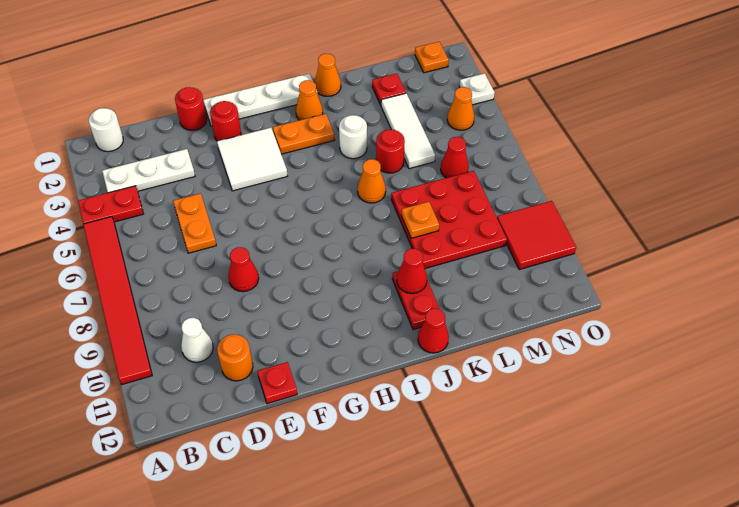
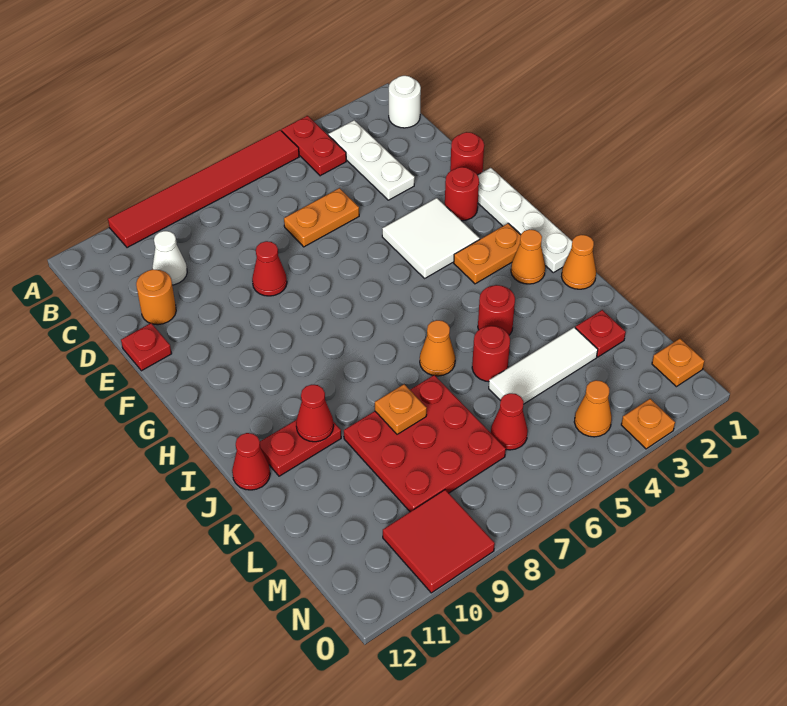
orange plate H3:I3 level 1 -> orange plate H2:H3 level 1
white round brick J4 level 1 -> red round brick J4 level 1
white plate O3 level 1 -> orange plate O3 level 1

